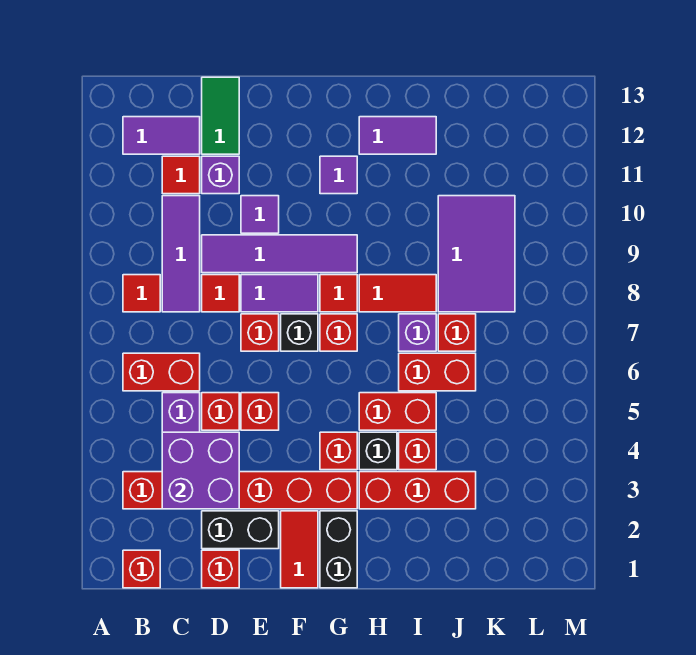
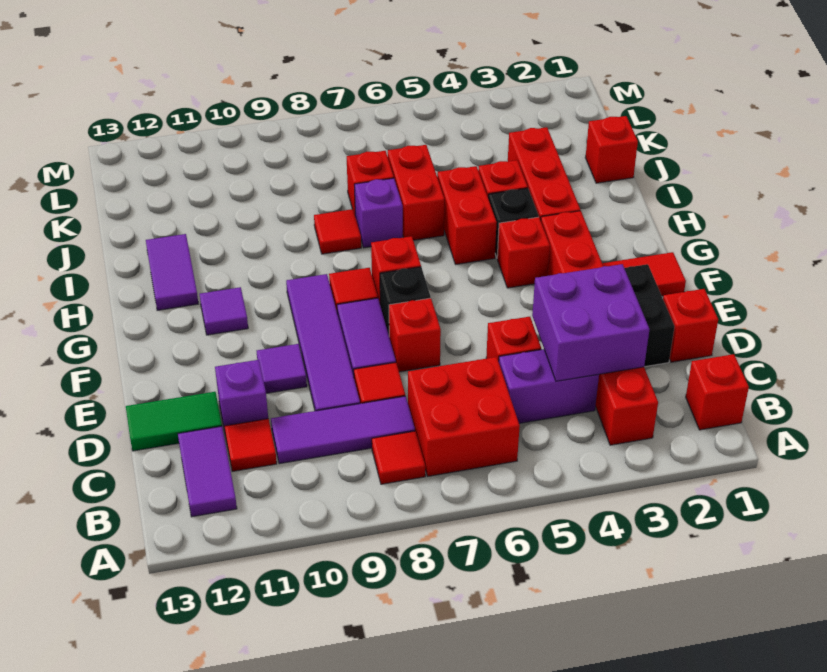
red brick B6:C6 level 1 -> red brick B6:C7 level 1
red brick E5 level 1 -> red brick J1 level 1
black brick G1:G2 level 1 -> none
red tile H8:I8 level 1 -> red tile I8 level 1
purple tile J8:K10 level 1 -> none

